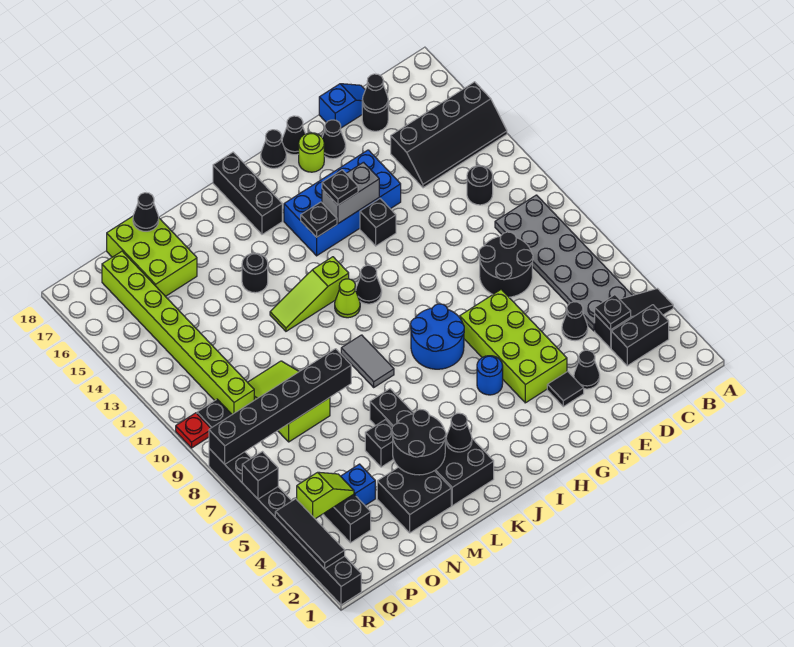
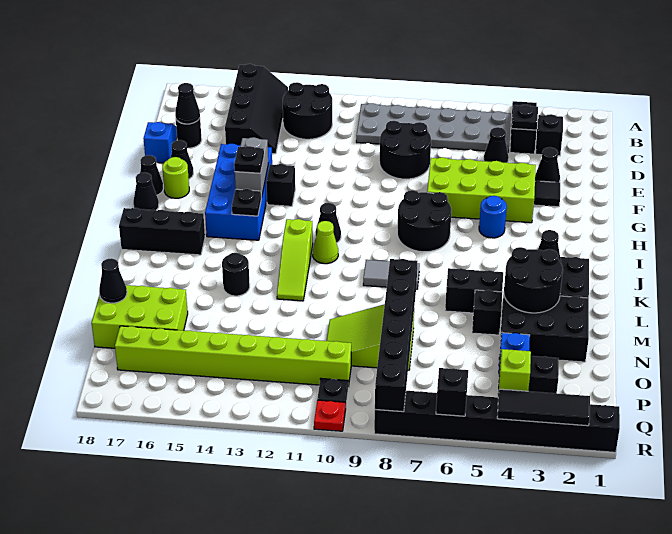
black brick B3:C3 level 1 -> black brick C3 level 1
black round brick C12 level 1 -> black round brick B12:C13 level 1
blue round brick H7:I8 level 1 -> black round brick H7:I8 level 1
black brick M2:N3 level 1 -> black brick M2:N4 level 1

